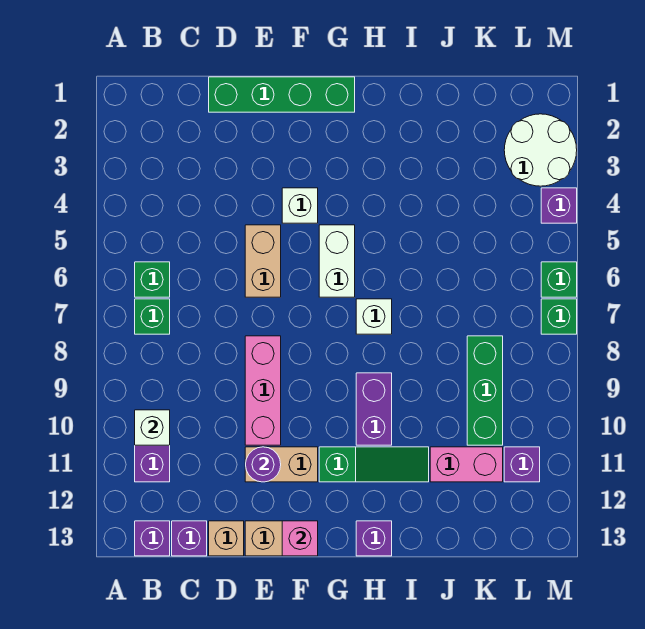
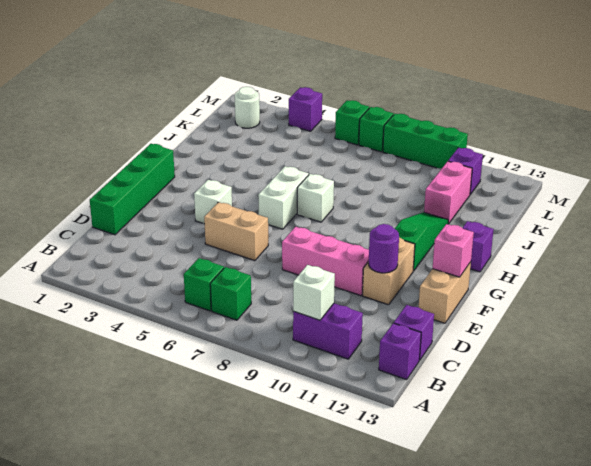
tan brick D13 level 1 -> none
white brick G5:G6 level 1 -> white brick G6:H6 level 1
purple brick H9:H10 level 1 -> none
green brick K8:K10 level 1 -> green brick M8:M10 level 1
white round brick L2:M3 level 1 -> white round brick L2 level 1

